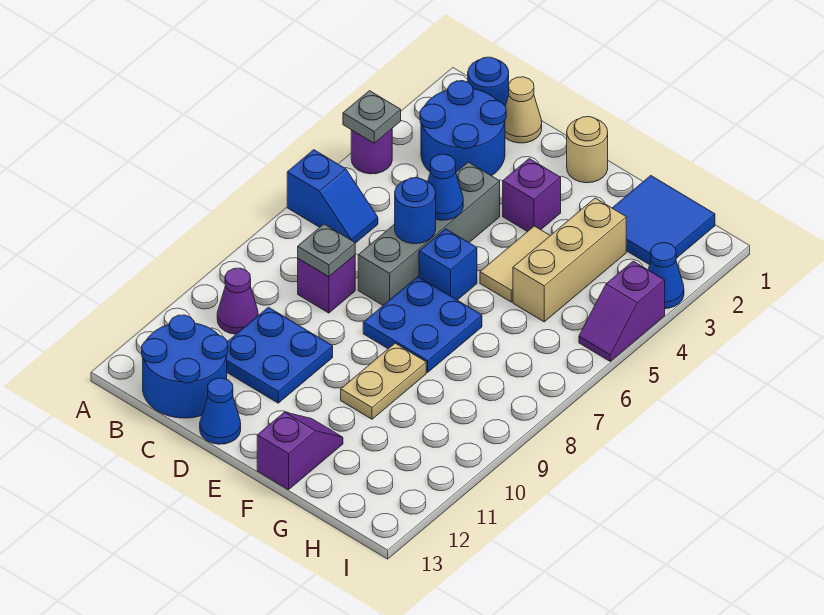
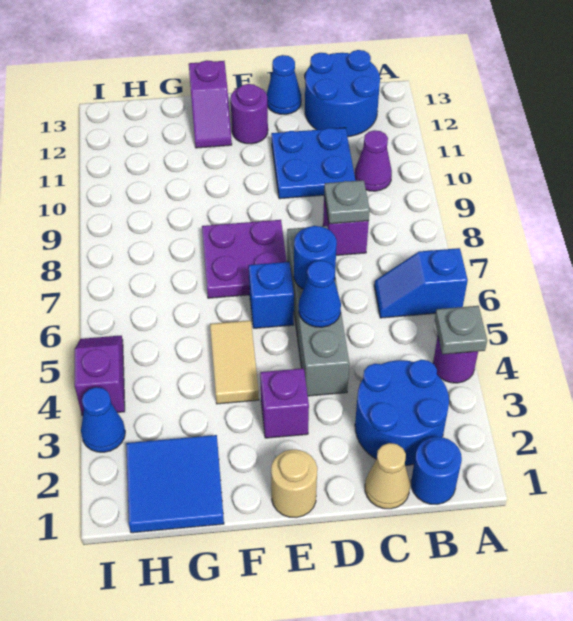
blue plate E7:F8 level 1 -> purple plate E7:F8 level 1
none -> purple round brick E12 level 1
tan plate F9:F10 level 1 -> none
tan brick G3:G5 level 1 -> none

